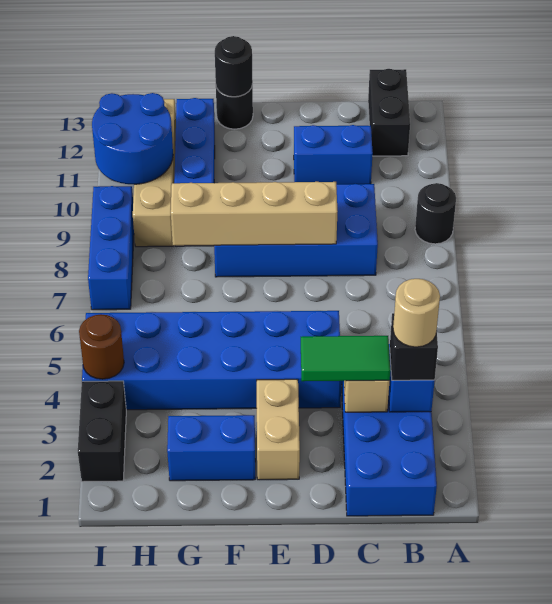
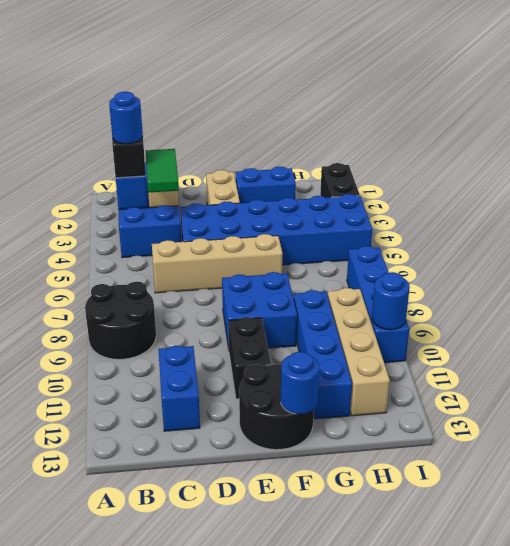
black round brick A9 level 1 -> black round brick A8:B9 level 1
tan round brick B3 level 4 -> blue round brick B3 level 4
black brick B12:B13 level 1 -> black brick E10:E11 level 1
green tile C3:D3 level 3 -> green tile C3:C4 level 3
blue brick C8:F9 level 1 -> blue brick E8:F9 level 1
blue brick C11:D11 level 1 -> blue brick C11:C12 level 1
tan brick D8:G8 level 2 -> tan brick C6:F6 level 1
black round brick F13 level 1 -> black round brick E12:F13 level 1
black round brick F13 level 2 -> blue round brick F13 level 2
blue round brick H10:I11 level 2 -> blue round brick I10 level 2
brown round brick I4 level 2 -> none
blue brick I7:I9 level 1 -> blue brick I7:I10 level 1

